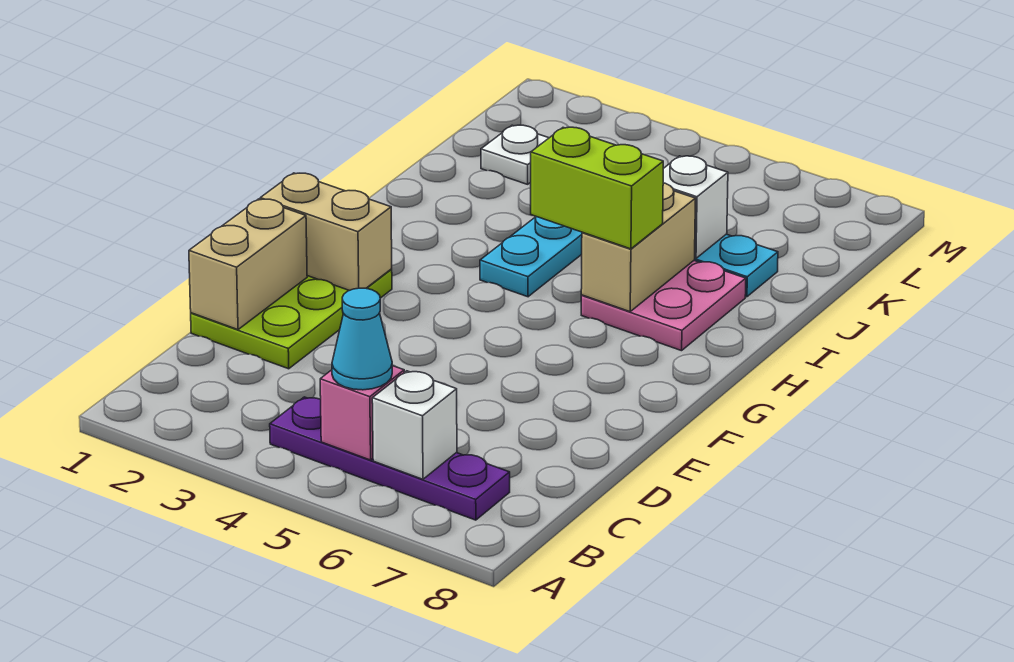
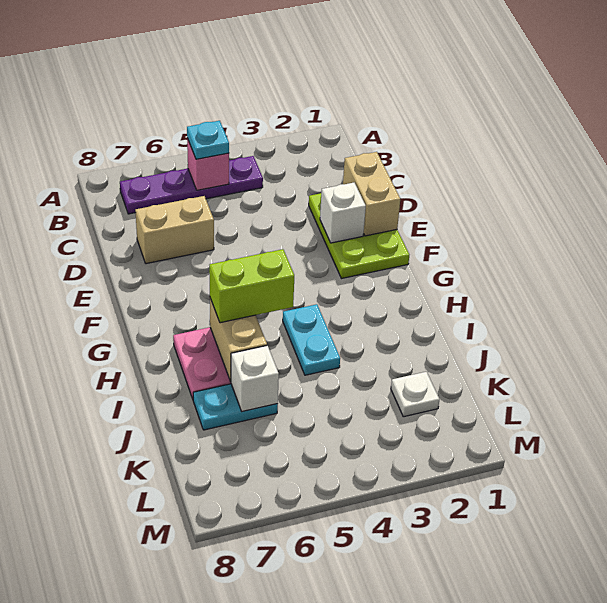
cyan cone B5 level 3 -> cyan plate B5 level 3
white brick B6 level 2 -> white brick E2 level 2
tan brick F1:F2 level 2 -> tan brick D6:D7 level 1

